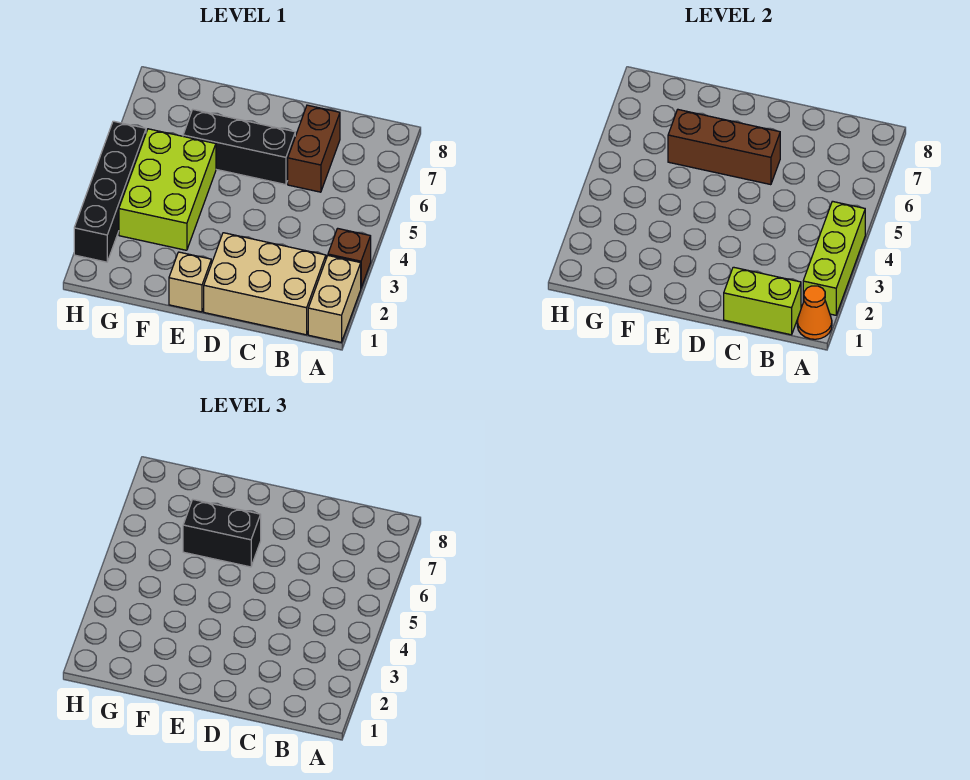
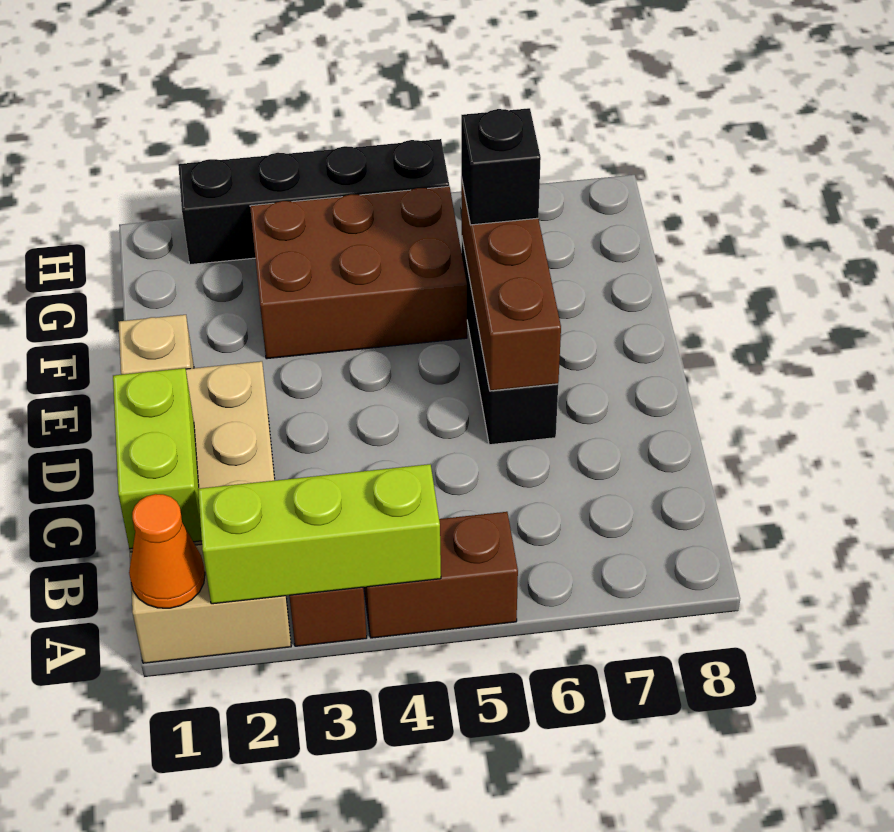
brown brick C6:C7 level 1 -> brown brick A4:A5 level 1
black brick E6:F6 level 3 -> black brick F6 level 3
lime brick F3:G5 level 1 -> brown brick F3:G5 level 1

